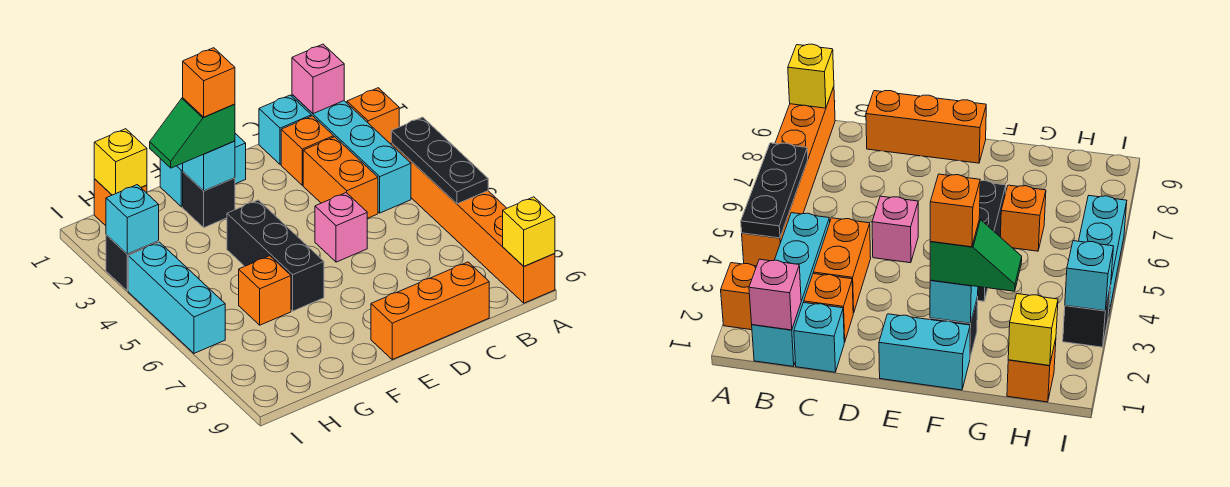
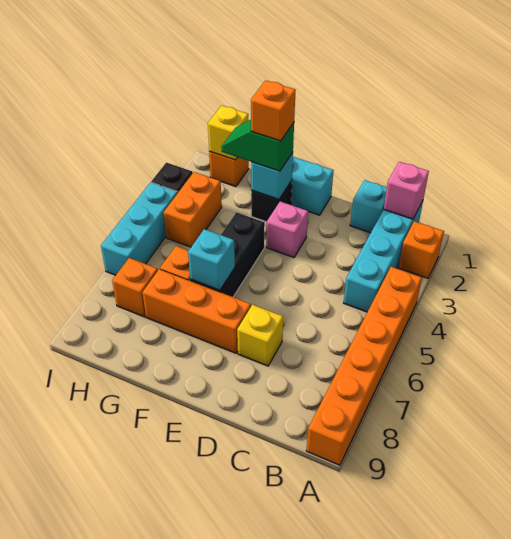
black plate A4:A6 level 2 -> none
yellow brick A9 level 2 -> yellow brick D7 level 1
orange brick C2 level 1 -> orange brick H7 level 1
orange brick C3:C4 level 1 -> orange brick H3:H4 level 1
orange brick C9:E9 level 1 -> orange brick E7:G7 level 1
pink brick D5 level 1 -> pink brick E3 level 1
cyan brick I3 level 2 -> cyan brick F6 level 2

